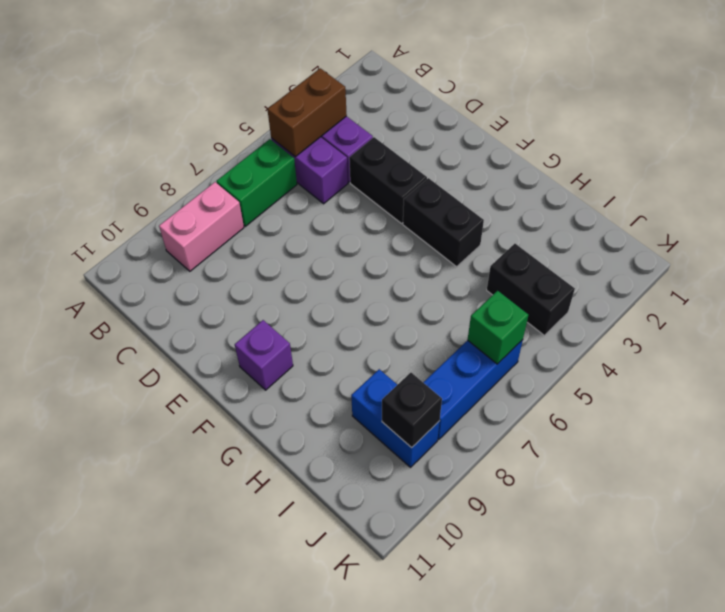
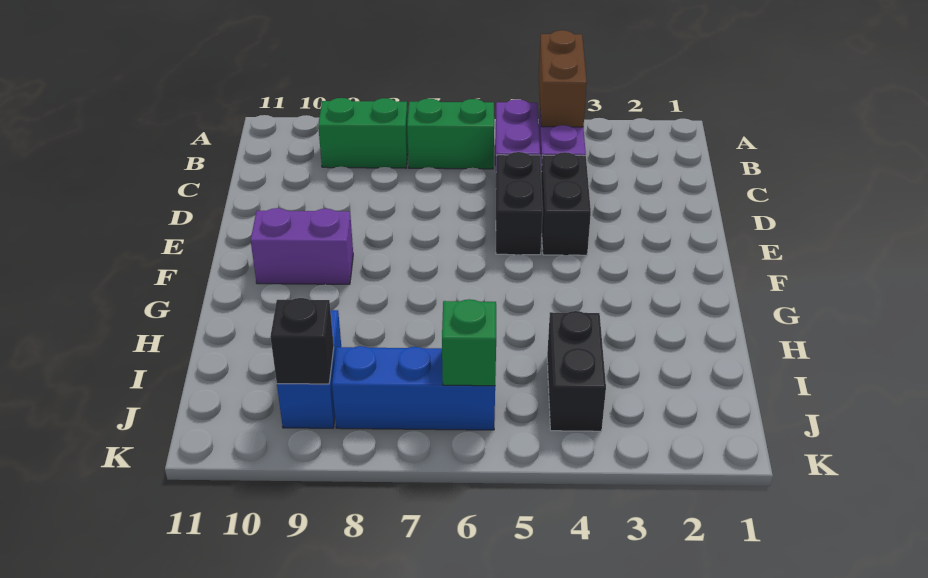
brown brick B4:B5 level 2 -> brown brick A4:B4 level 2
pink brick B8:B9 level 1 -> green brick B8:B9 level 1
black brick F4:G4 level 1 -> black brick D5:E5 level 1
purple brick F10 level 1 -> purple brick F9:F10 level 1

